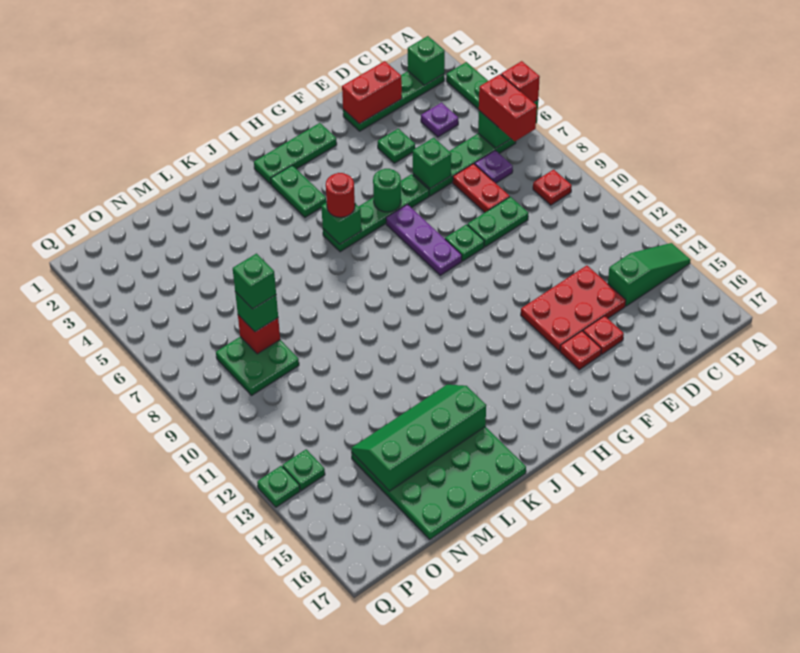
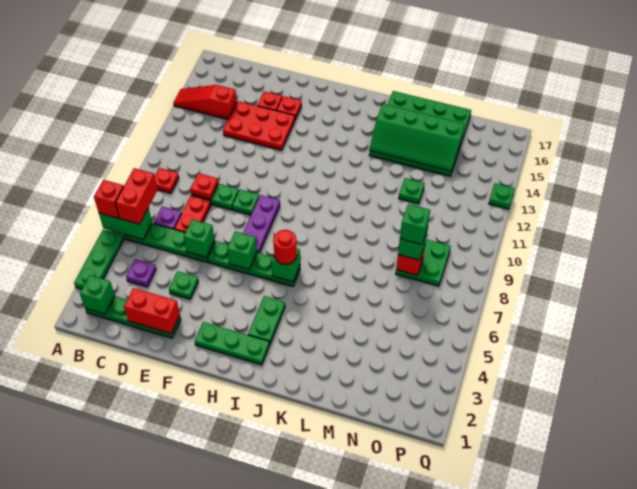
green slope A14:C14 level 1 top C -> red slope A14:C14 level 1 top C
none -> red plate D9 level 2
green round brick G6 level 2 -> green brick G6 level 2
green plate P13 level 1 -> green plate M12 level 1

